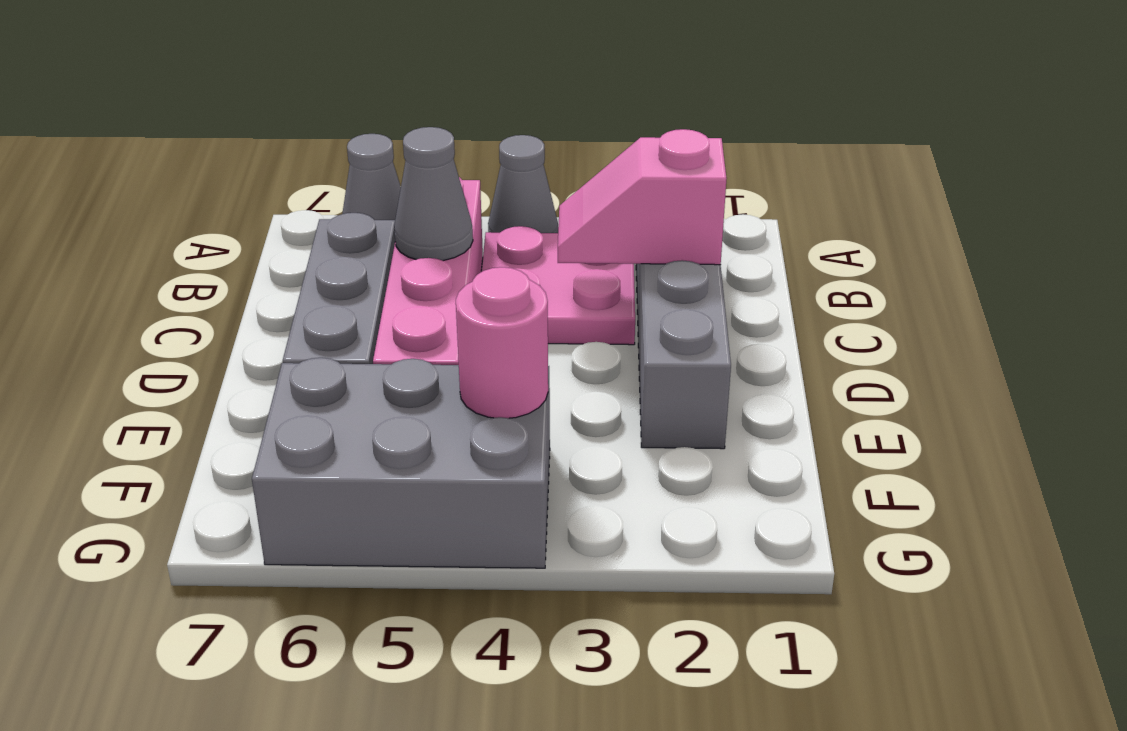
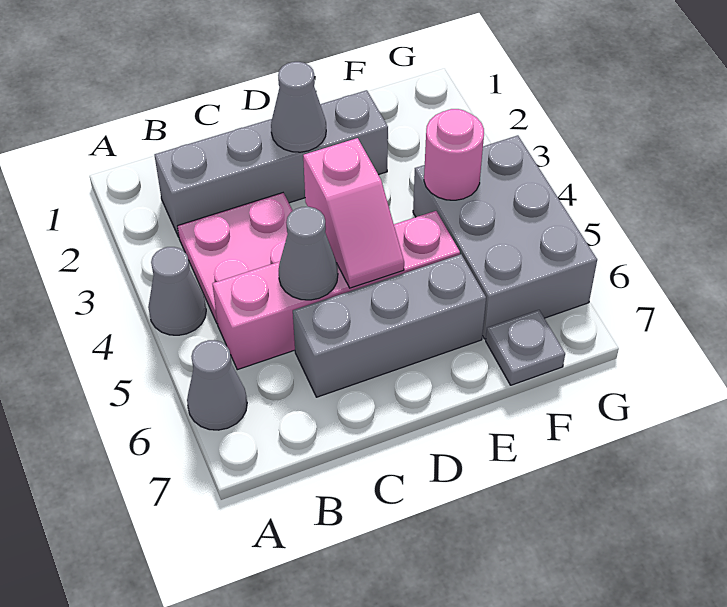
pink slope C2:C3 level 2 top 2 -> pink slope D4:D5 level 2 top 4
none -> grey cone D2 level 2
none -> grey plate F7 level 1

